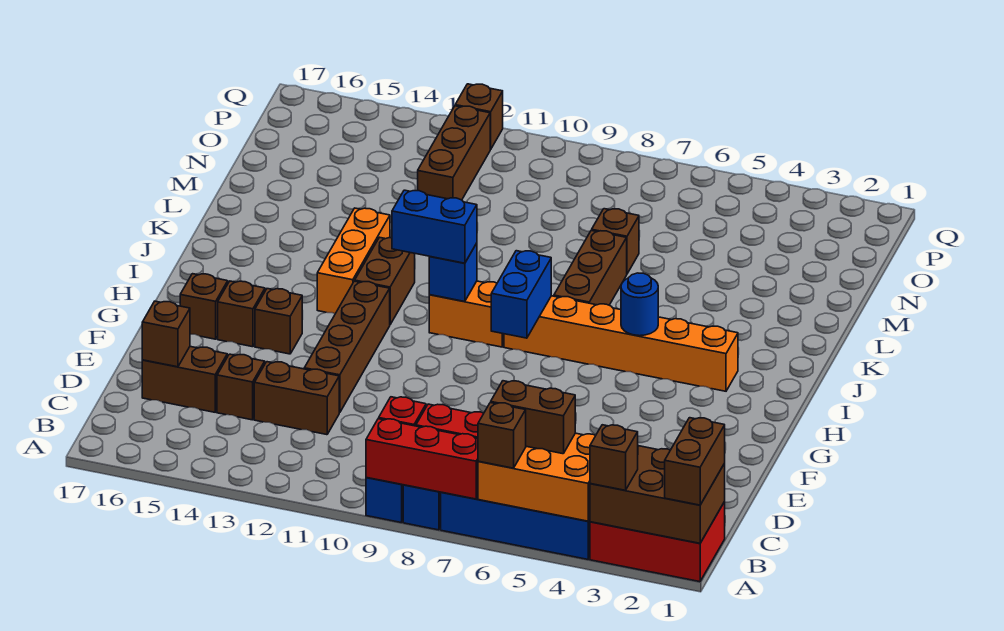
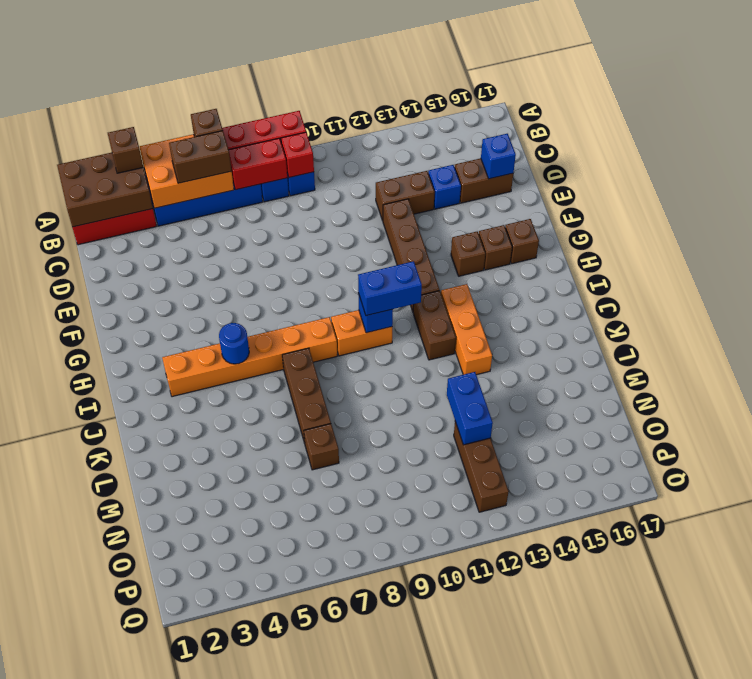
brown brick A1:B1 level 3 -> none
brown brick D14 level 1 -> blue brick D14 level 1
brown brick D16 level 2 -> blue brick D16 level 2
blue brick H8:I8 level 2 -> blue brick M12:N12 level 2
brown brick Q12 level 1 -> none

